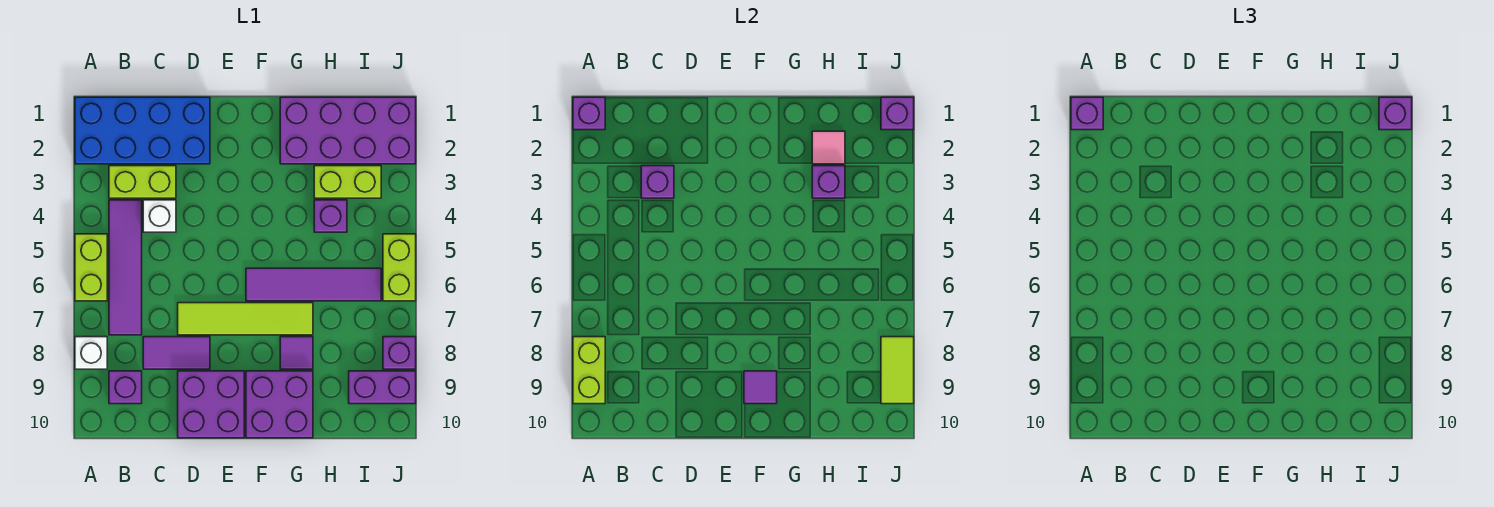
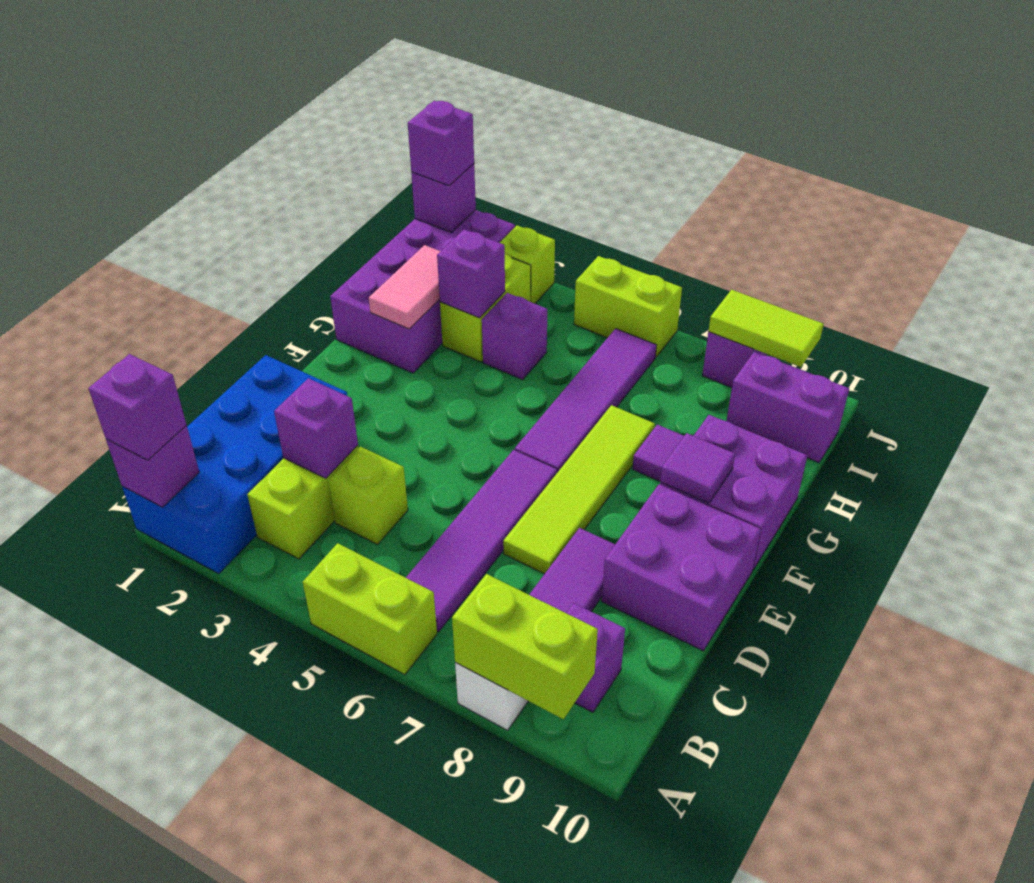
purple tile B4:B7 level 1 -> purple tile B6:E6 level 1
white brick C4 level 1 -> lime brick C4 level 1
pink tile H2 level 2 -> pink tile G2:H2 level 2
purple brick I9:J9 level 1 -> purple brick I9:I10 level 1
none -> lime brick J3 level 1

